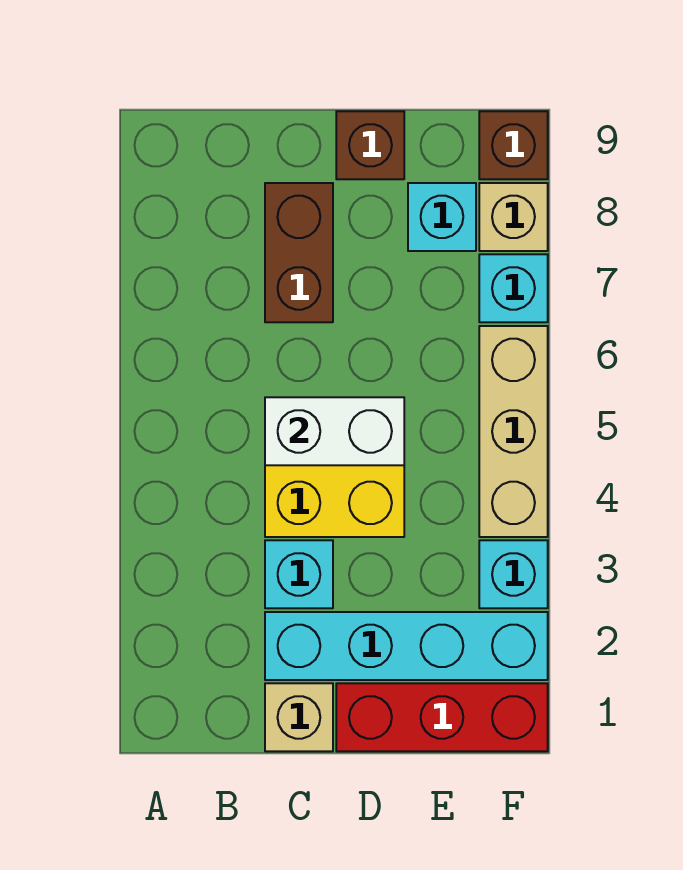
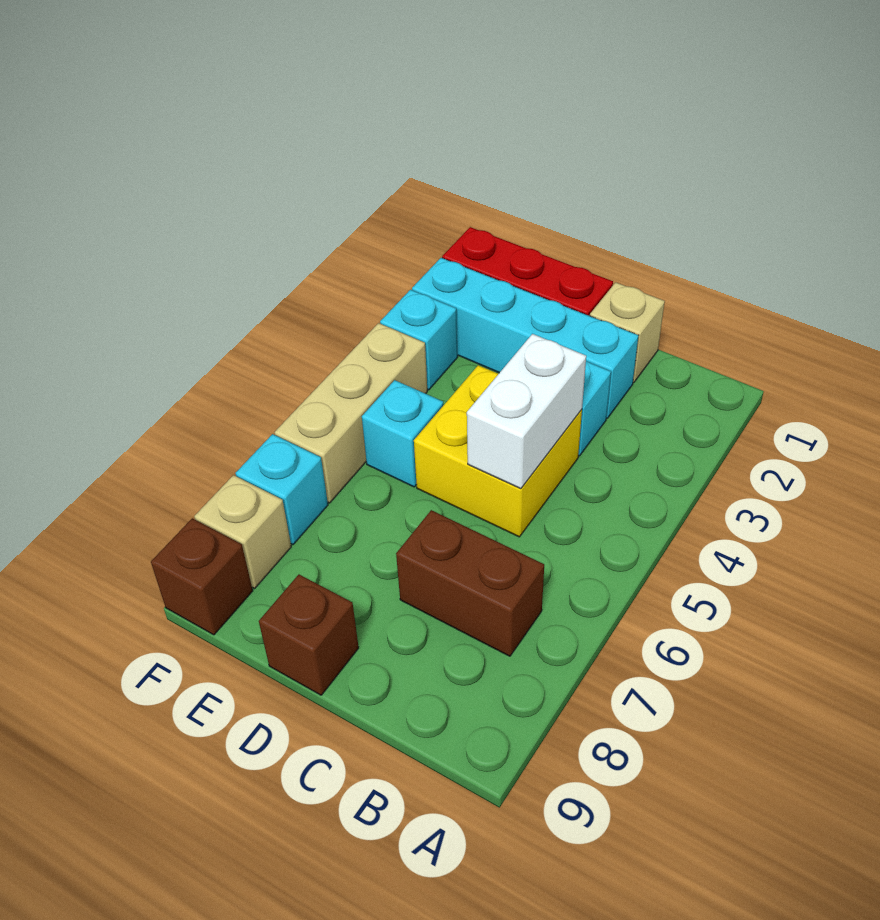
white brick C5:D5 level 2 -> white brick C4:C5 level 2
brown brick C7:C8 level 1 -> brown brick B7:C7 level 1
cyan brick E8 level 1 -> cyan brick E5 level 1

